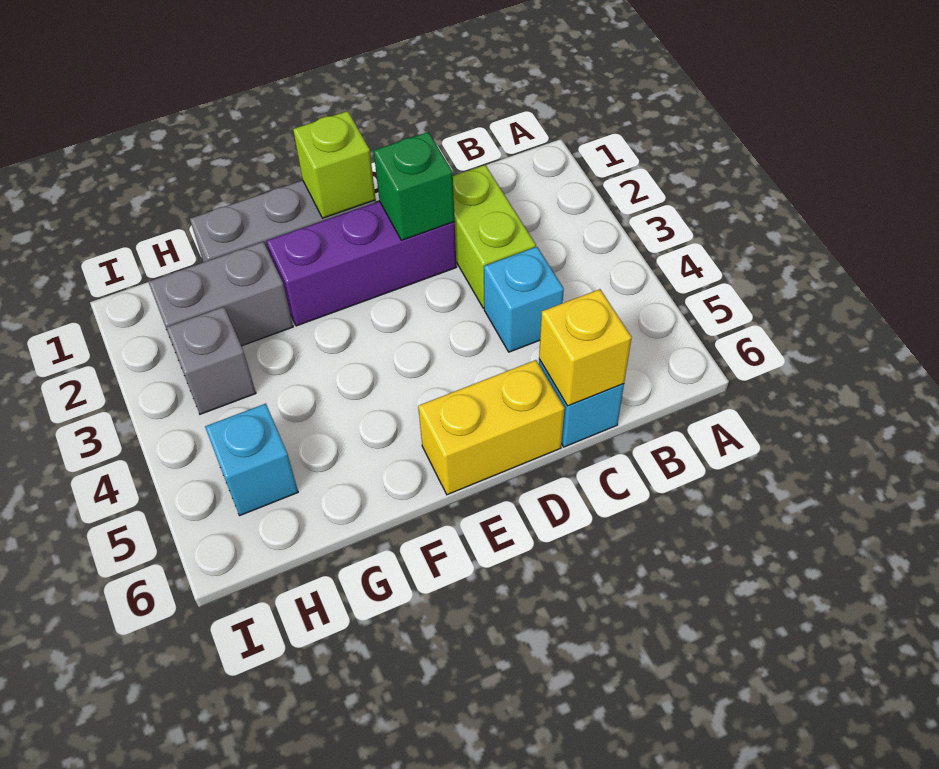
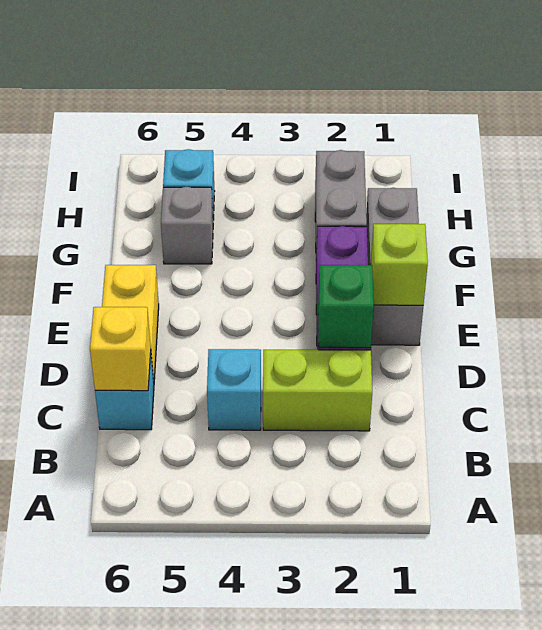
grey brick H3 level 1 -> grey brick G5 level 1

